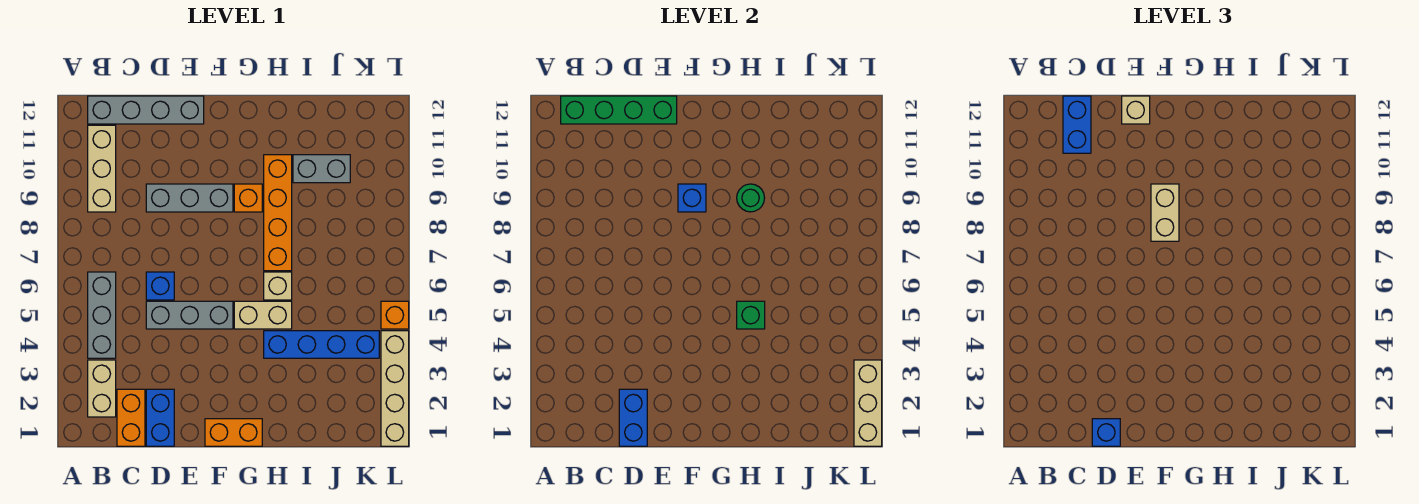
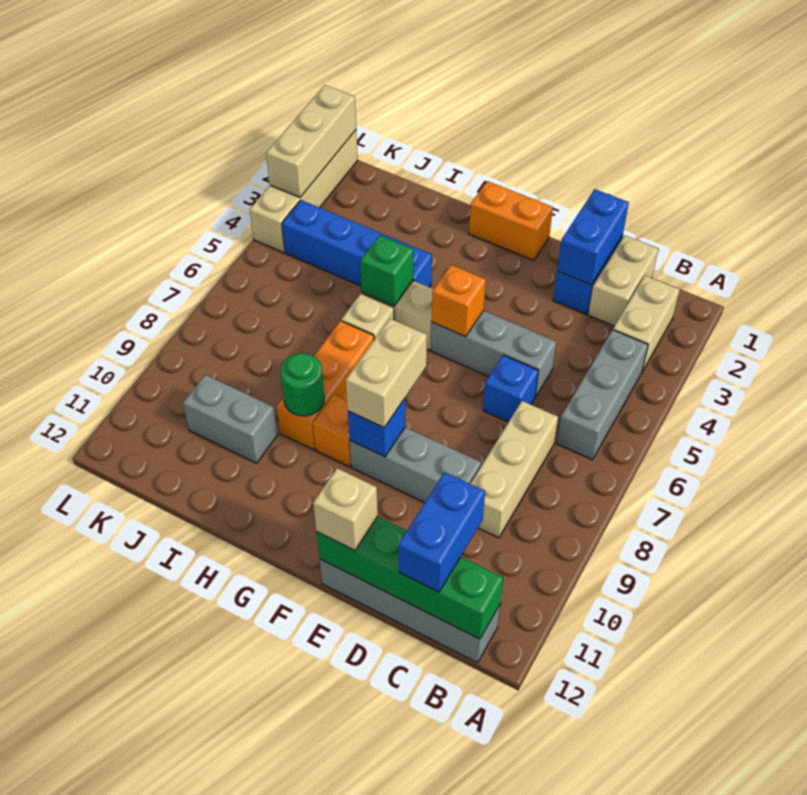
tan brick B9:B11 level 1 -> tan brick C7:C9 level 1
orange brick C1:C2 level 1 -> tan brick C1:C2 level 1
blue brick D1 level 3 -> none
orange brick H7:H10 level 1 -> orange brick H7:H9 level 1
orange brick L5 level 1 -> orange brick F5 level 2

